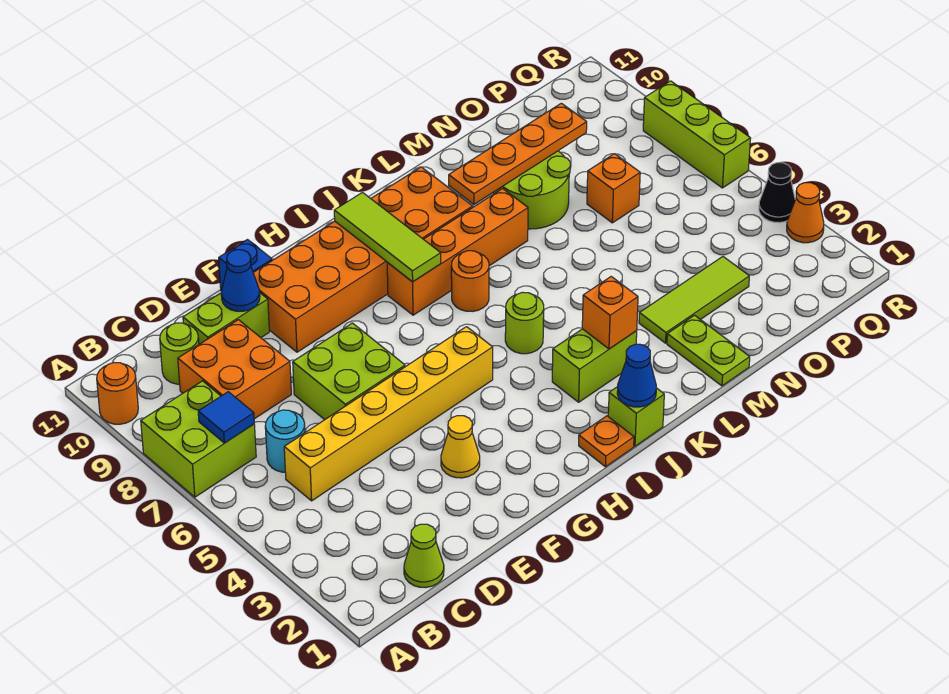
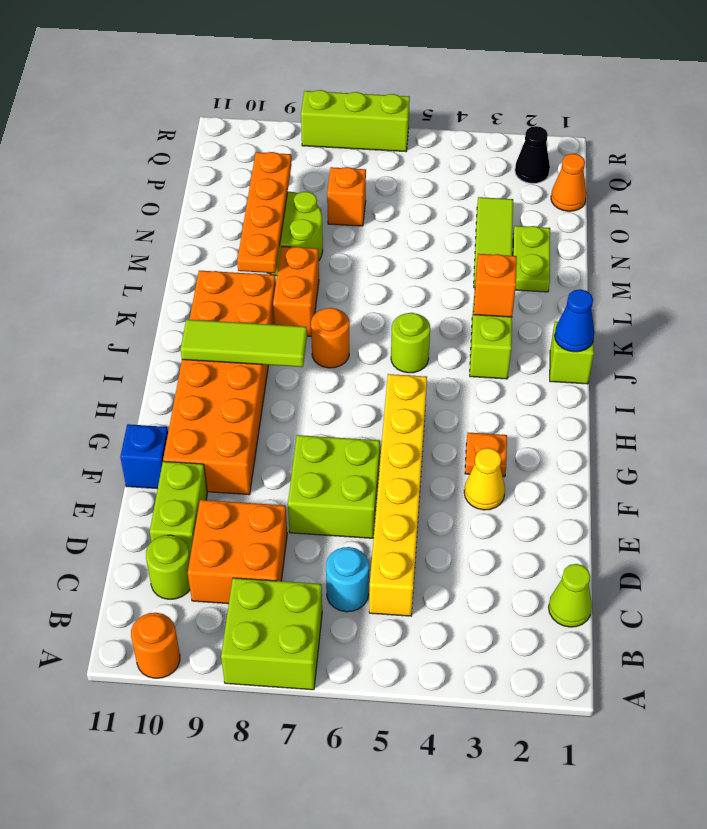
blue tile B7 level 2 -> none
blue cone E10 level 2 -> none
orange plate I1 level 1 -> orange plate G3 level 1
orange brick I8:L8 level 1 -> orange brick K8:L8 level 1
lime plate M1:M2 level 1 -> lime plate M2:N2 level 1
orange cone R3 level 1 -> orange cone P1 level 1
black cone R4 level 1 -> black cone Q2 level 1

